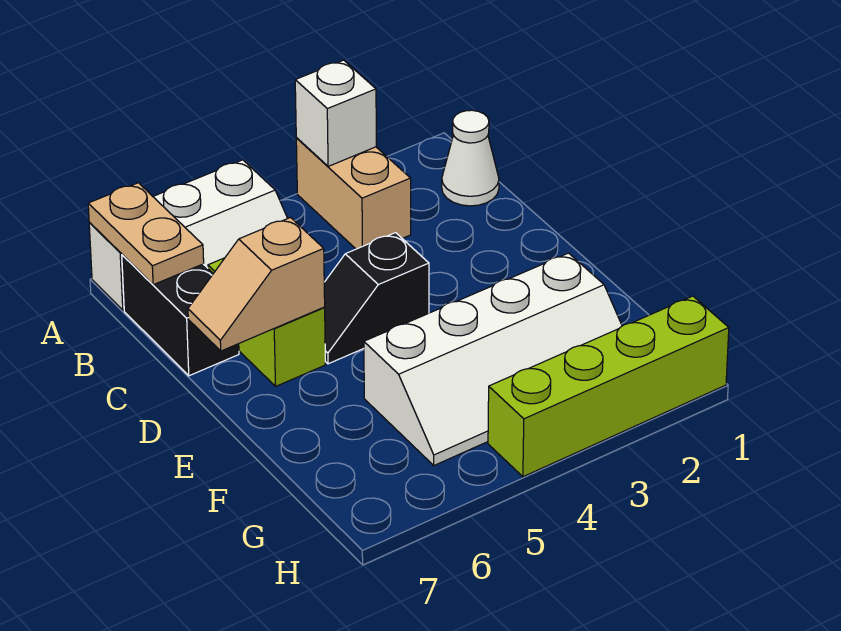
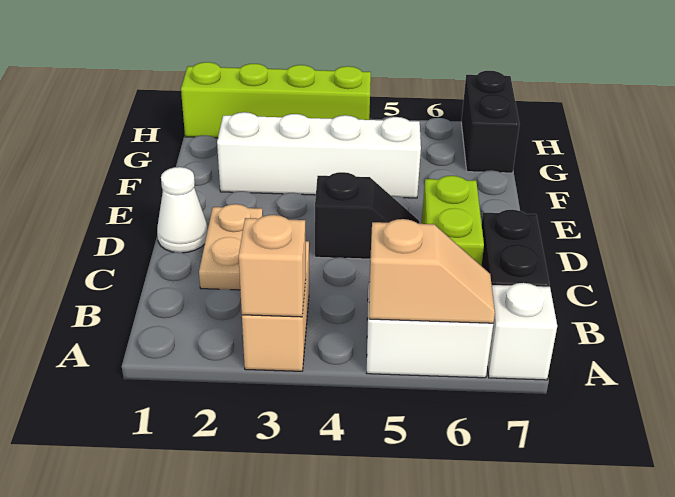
white brick A3 level 2 -> tan brick A3 level 2
tan plate A7:B7 level 2 -> tan plate C2:D2 level 1
white cone B1 level 1 -> white cone D1 level 1
tan slope D6:D7 level 2 top 6 -> tan slope A5:A6 level 2 top 5
none -> black brick G7:H7 level 1

